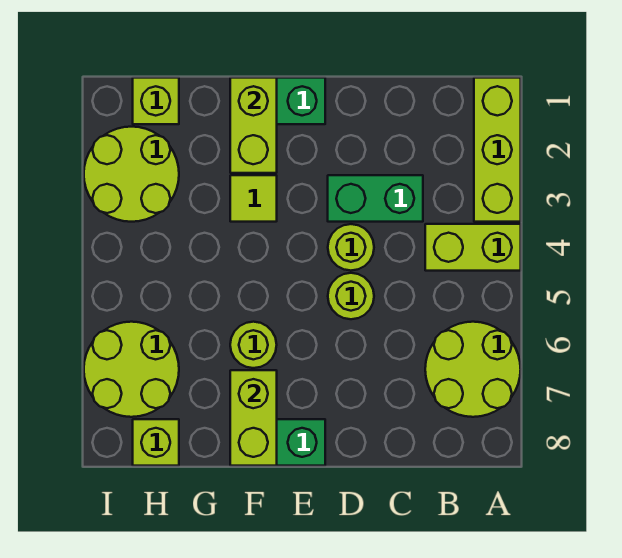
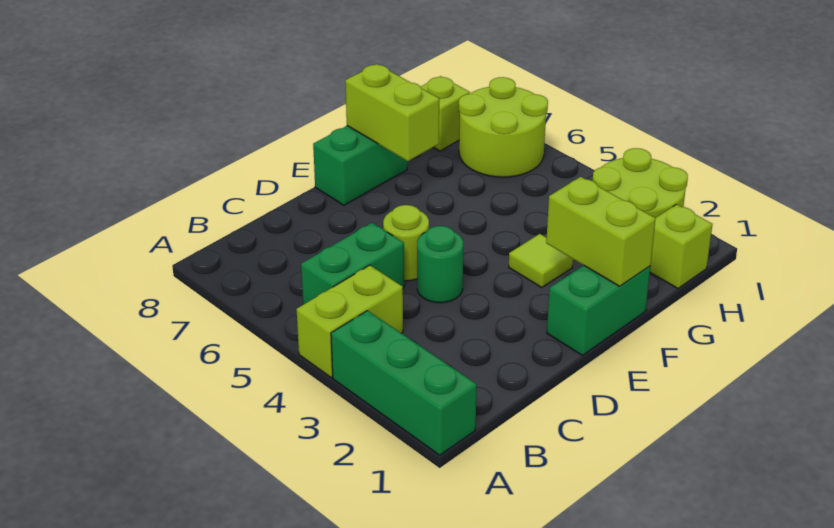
lime brick A1:A3 level 1 -> green brick A1:A3 level 1
lime round brick A6:B7 level 1 -> none
green brick C3:D3 level 1 -> green brick B5:C5 level 1
lime round brick D4 level 1 -> green round brick D4 level 1
lime round brick F6 level 1 -> none

